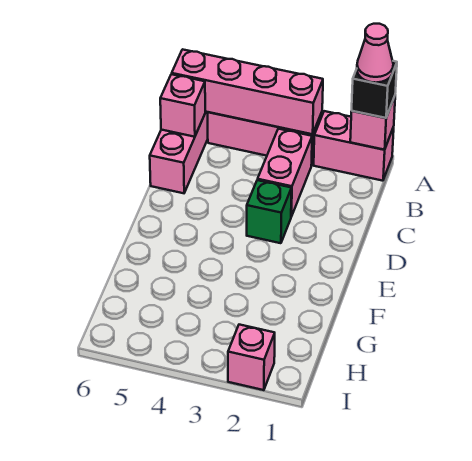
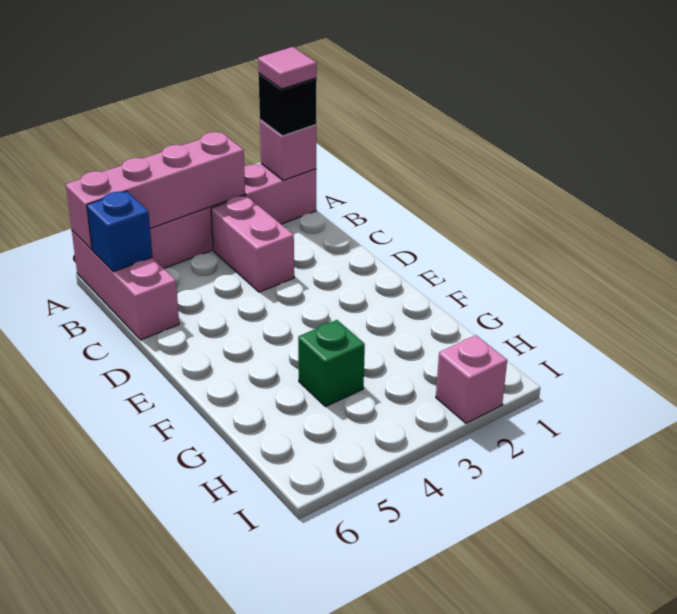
pink cone A1 level 4 -> pink tile A1 level 4
pink brick B6 level 2 -> blue brick B6 level 2
green brick D3 level 1 -> green brick G4 level 1

